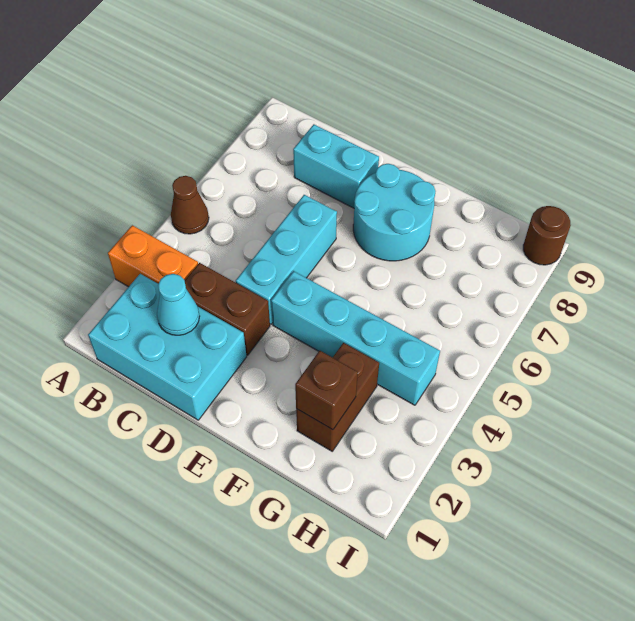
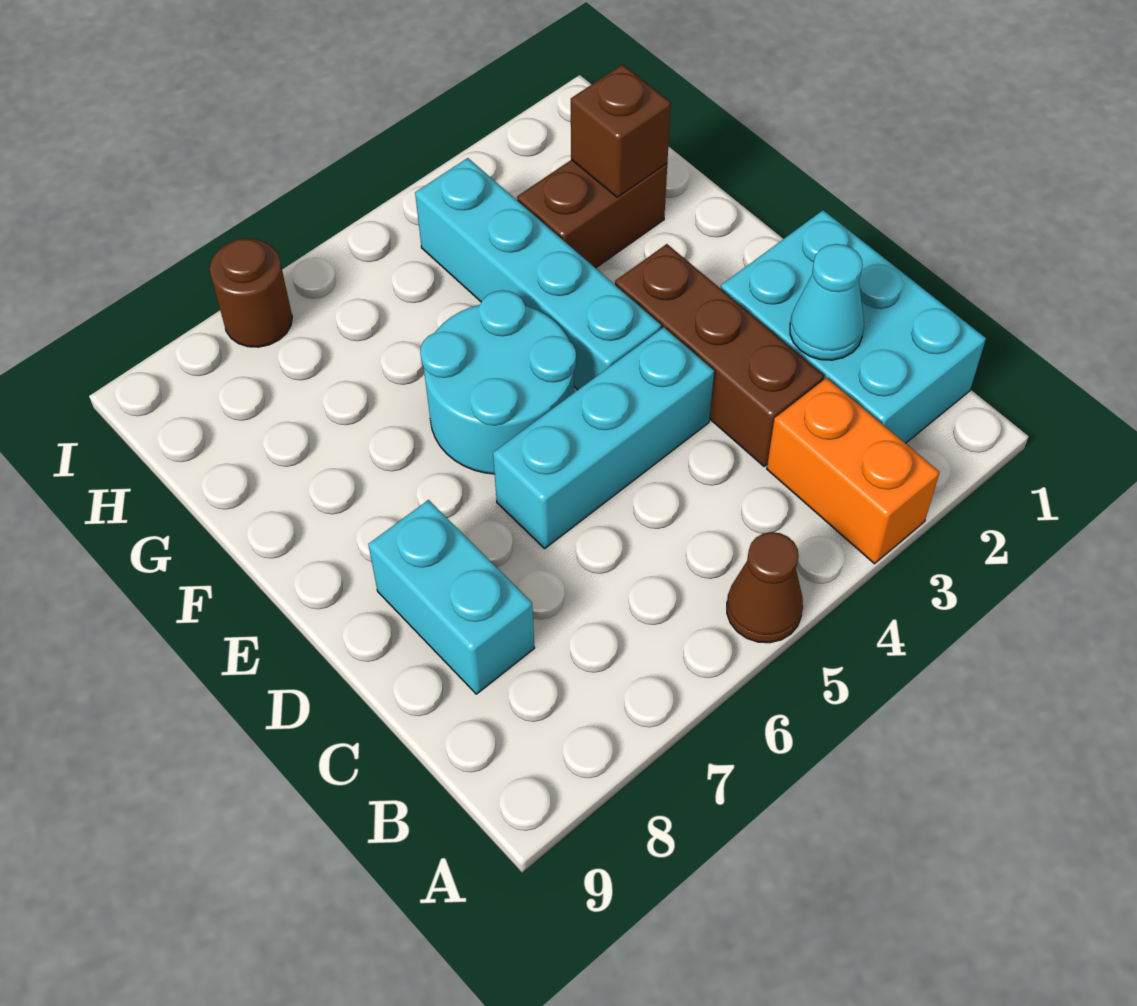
brown brick C3:D3 level 1 -> brown brick C3:E3 level 1
cyan round brick E7:F8 level 1 -> cyan round brick E5:F6 level 1
brown round brick I9 level 1 -> brown round brick I7 level 1

